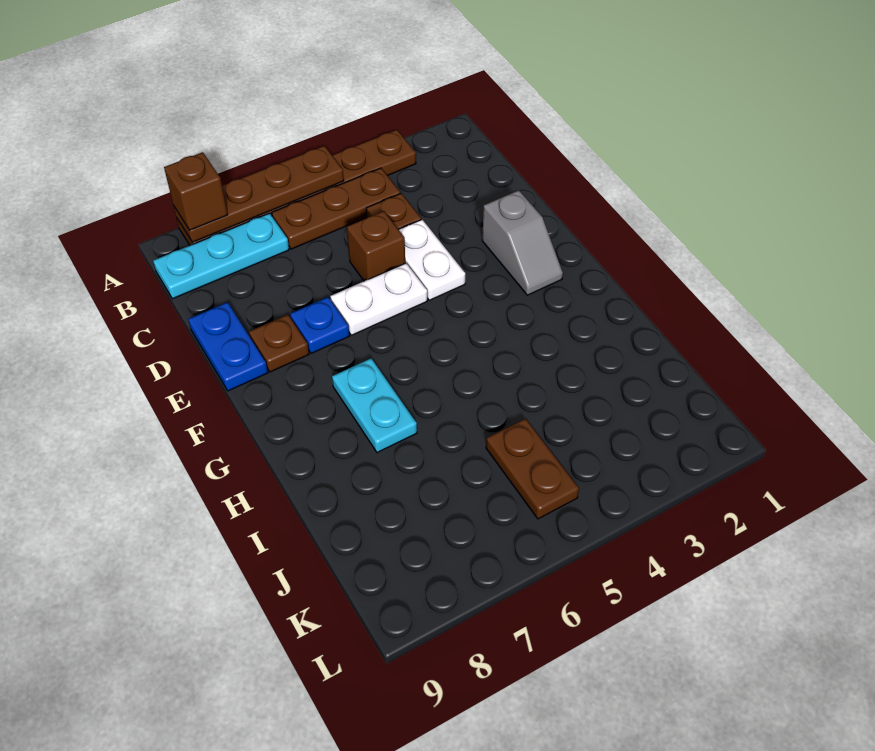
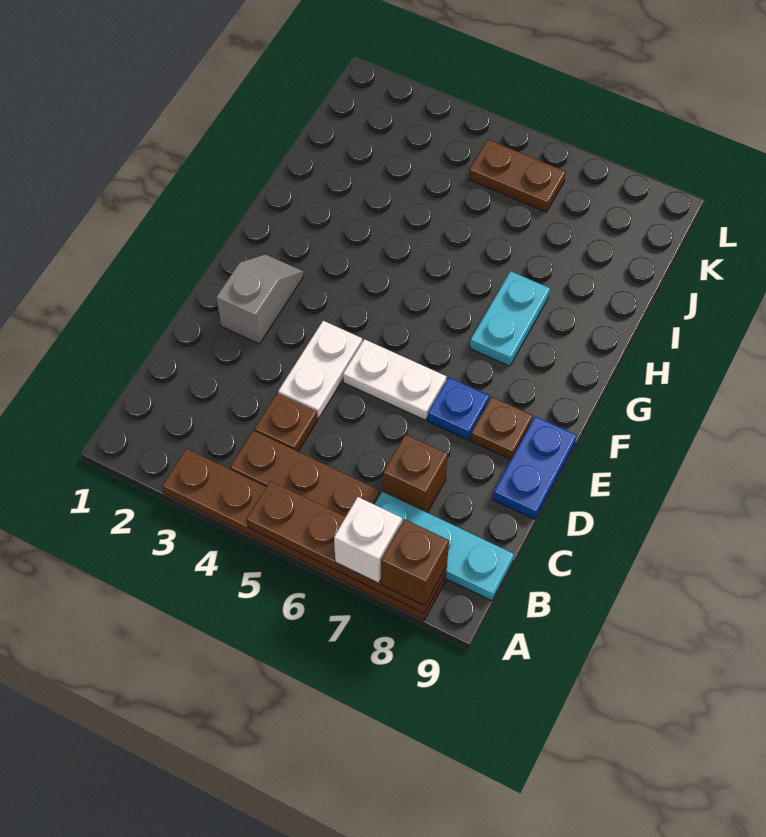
none -> white brick A7 level 3
brown brick D5 level 1 -> brown brick C7 level 1
brown plate J5:K5 level 1 -> brown plate K5:K6 level 1

